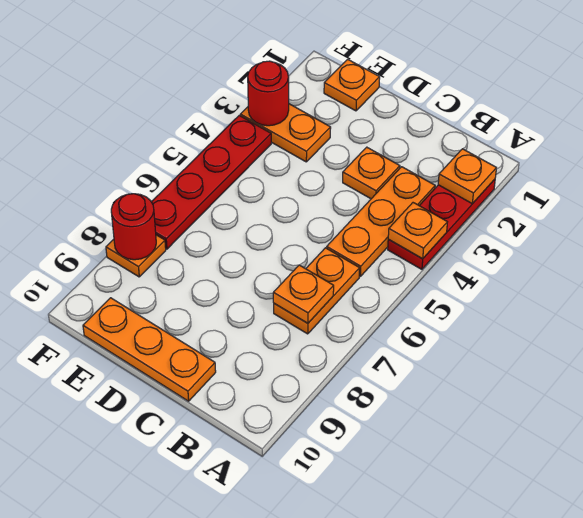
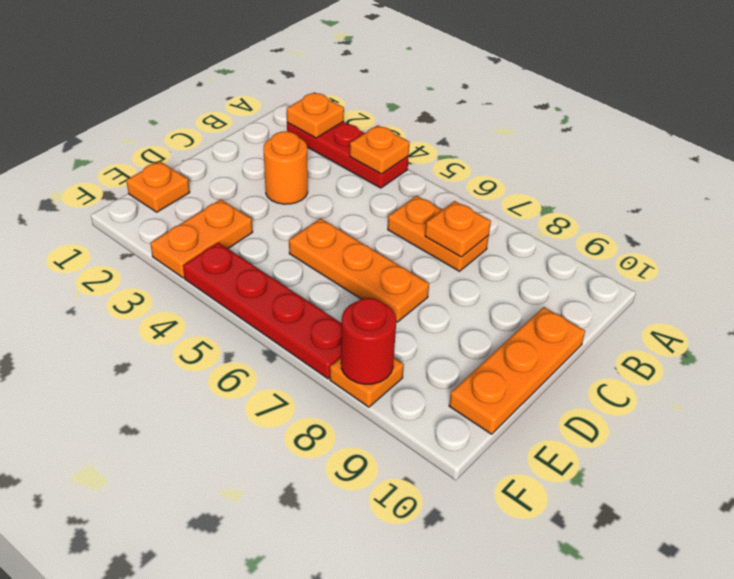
orange plate B3:B5 level 1 -> orange plate D5:D7 level 1
orange plate C3 level 1 -> orange round brick C3 level 1
red round brick F3 level 2 -> none

